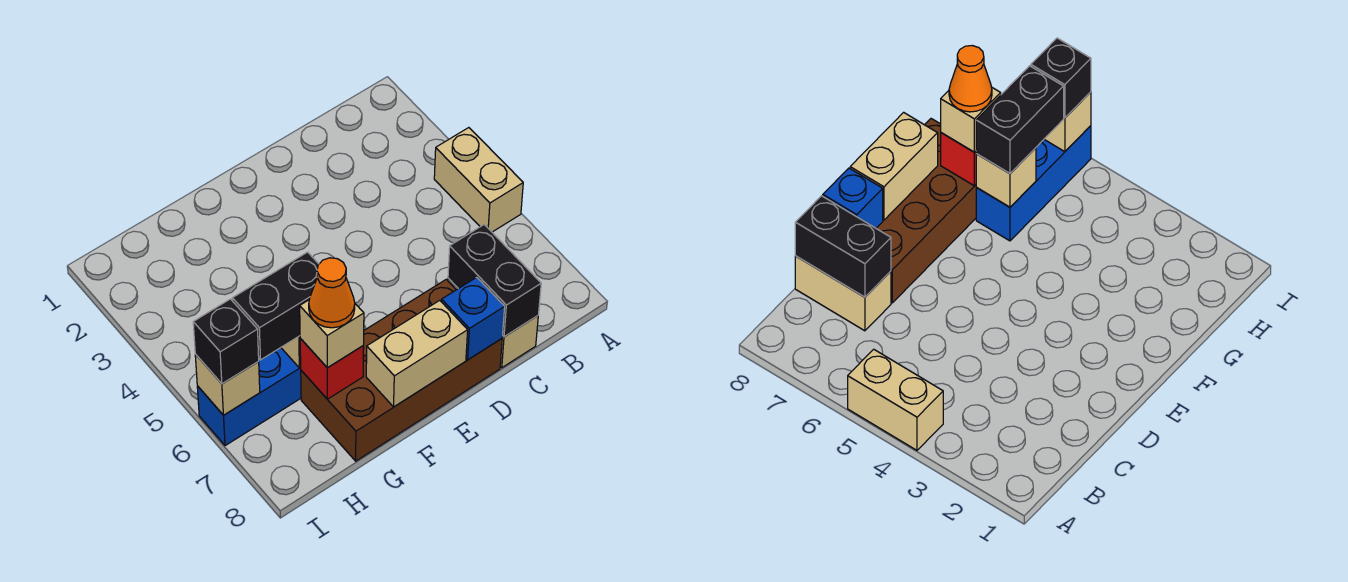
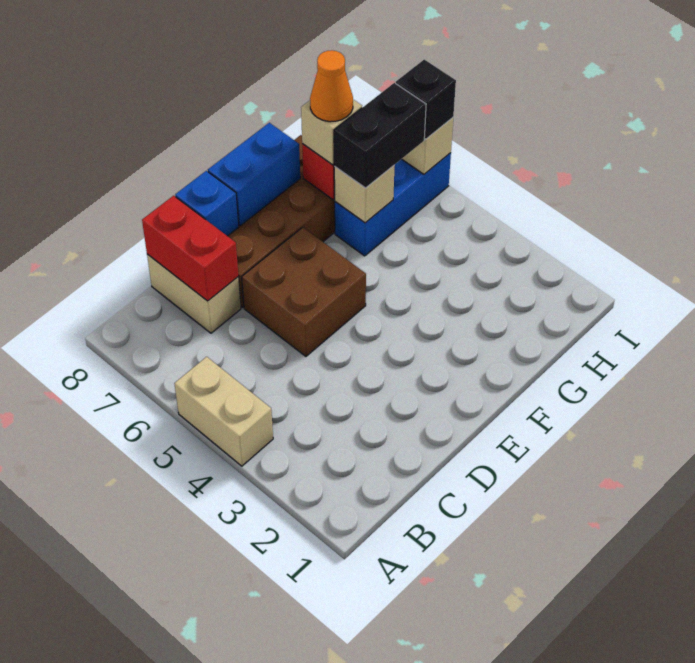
black brick C7:C8 level 2 -> red brick C7:C8 level 2
none -> brown brick D5:E6 level 1
tan brick E8:F8 level 2 -> blue brick E8:F8 level 2

